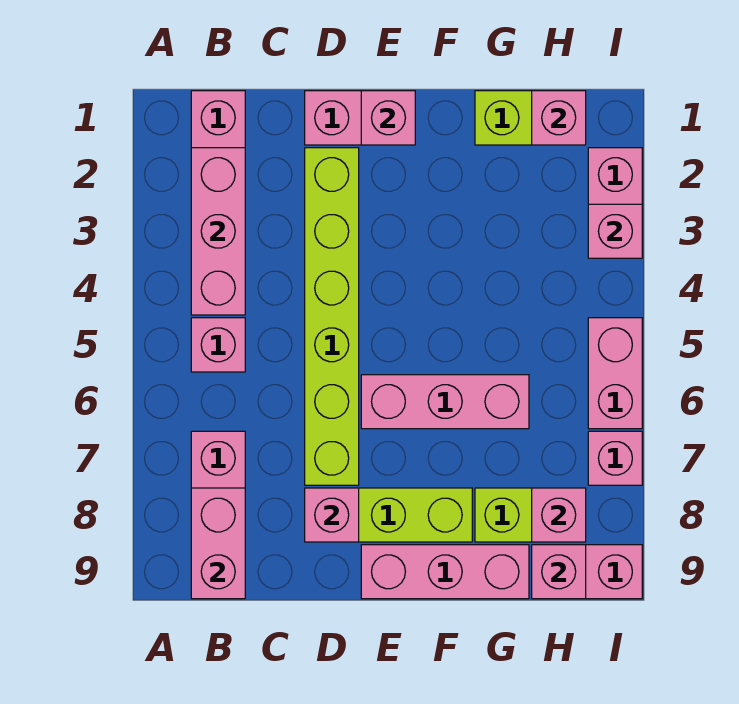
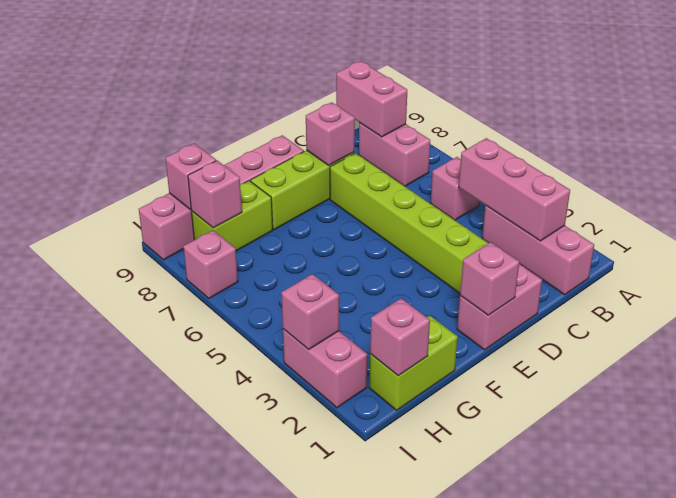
pink brick E6:G6 level 1 -> none
pink brick I5:I6 level 1 -> none

